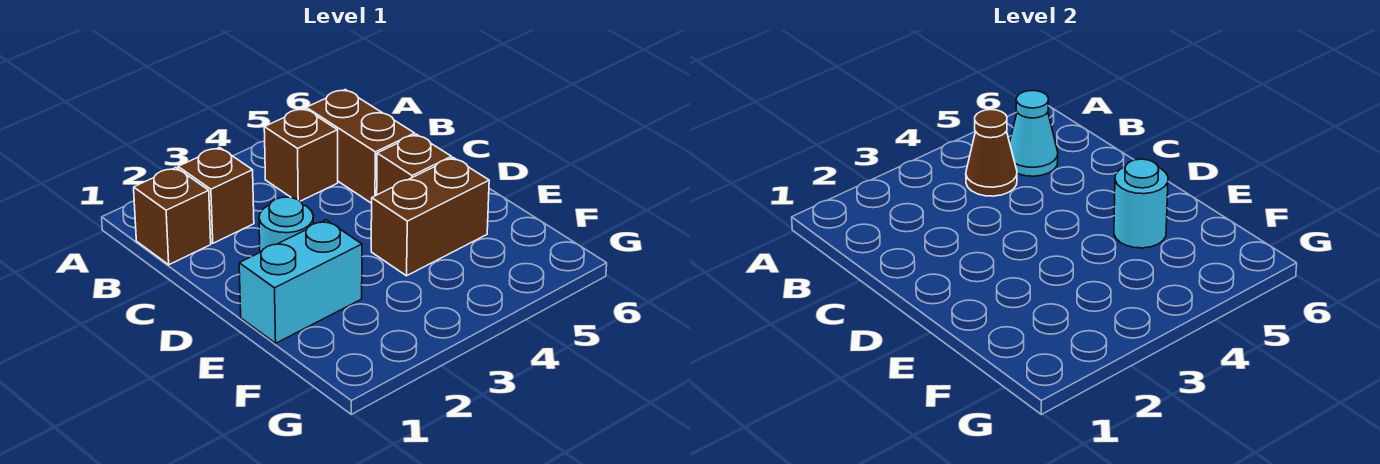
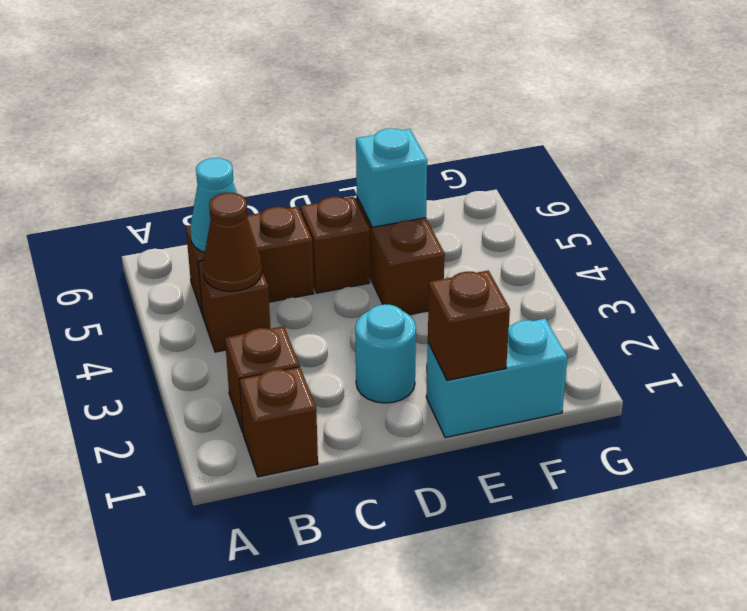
cyan brick E1:E2 level 1 -> cyan brick E1:F1 level 1
none -> brown brick E1 level 2
cyan round brick E5 level 2 -> cyan brick E5 level 2

